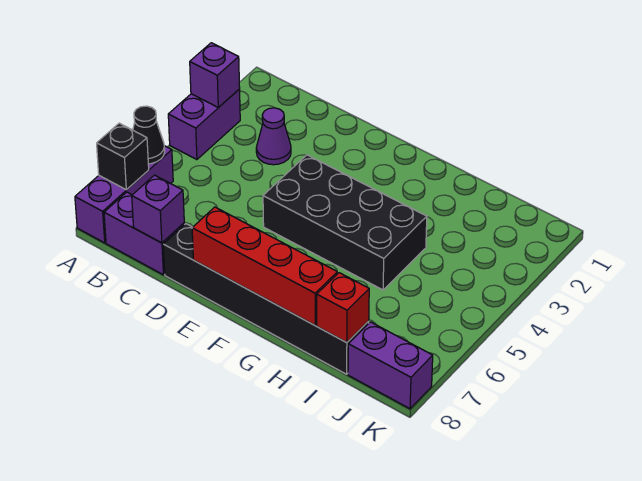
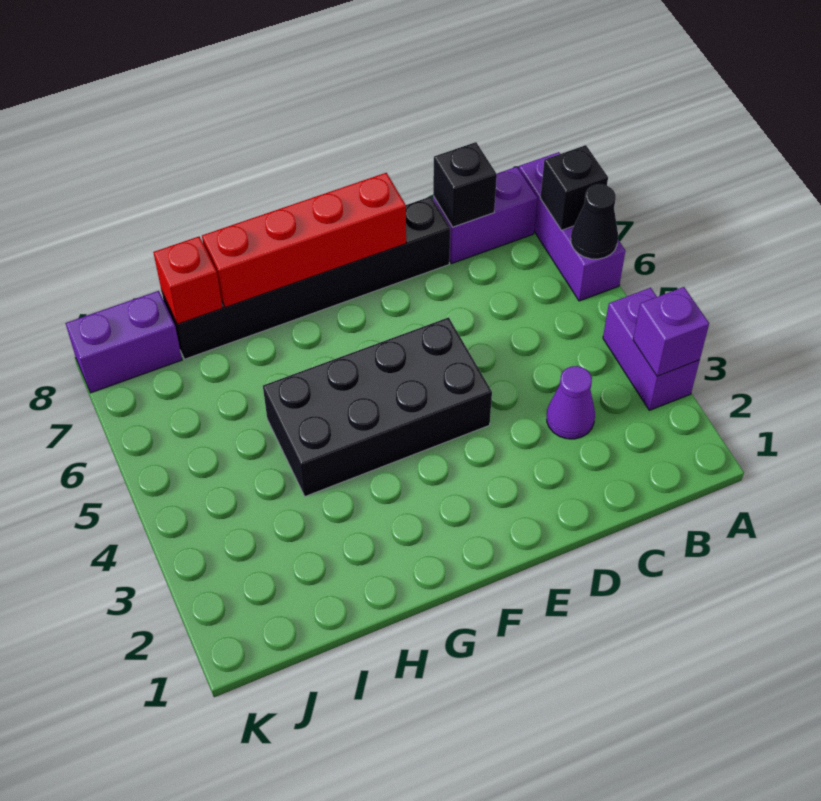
purple brick C8 level 2 -> black brick C8 level 2

